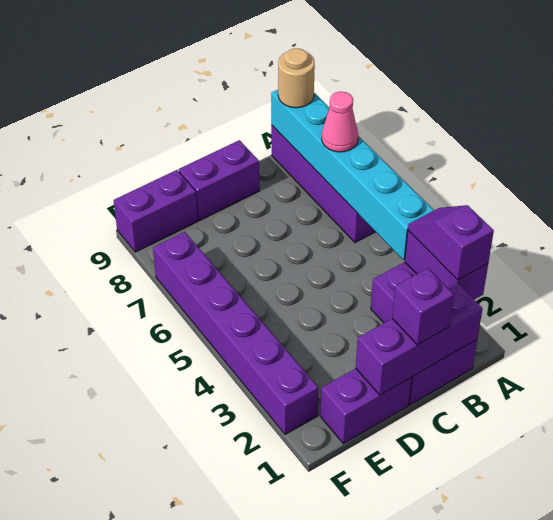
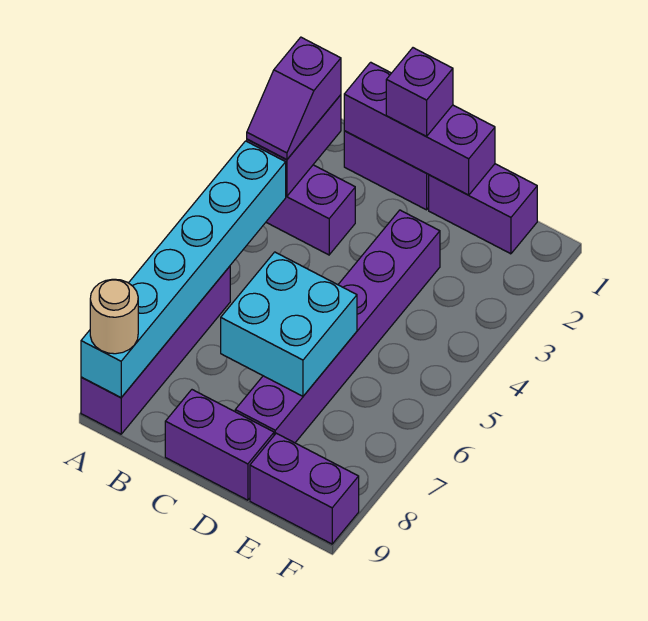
pink cone A7 level 3 -> none
none -> cyan brick C6:D7 level 2
purple brick F2:F7 level 1 -> purple brick D3:D8 level 1

